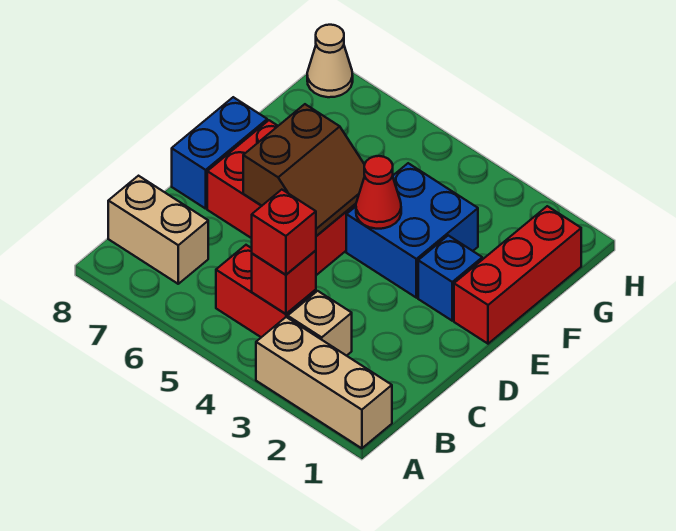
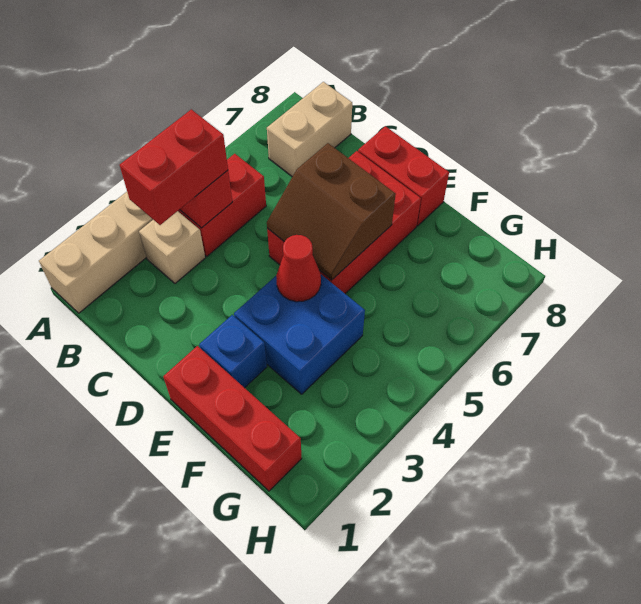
red brick B4 level 3 -> red brick B3:B4 level 3
blue brick D8:E8 level 1 -> red brick D8:E8 level 1
tan cone H8 level 1 -> none

